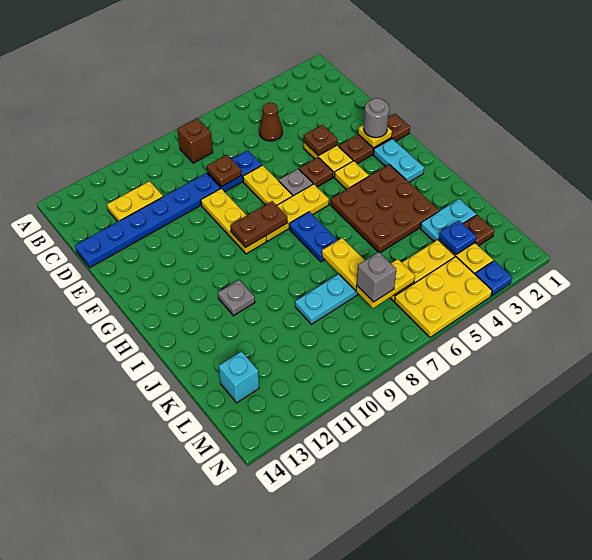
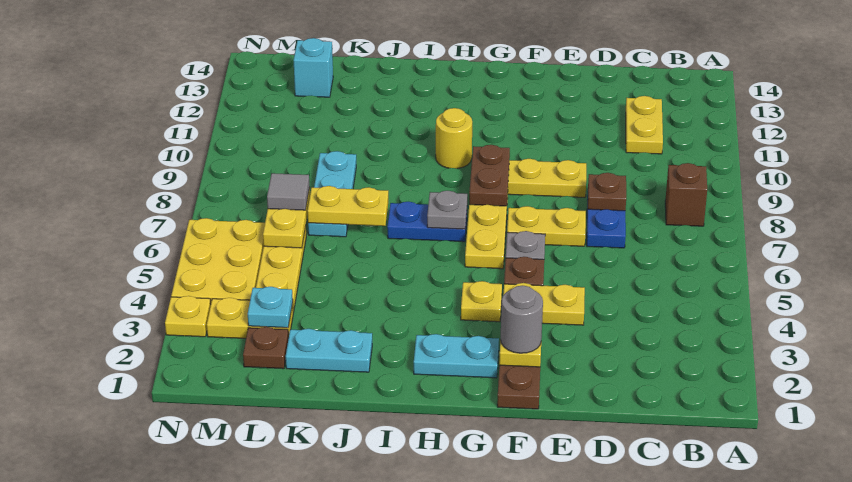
brown cone C5 level 1 -> none
blue plate D9:D14 level 1 -> none
brown plate E4 level 2 -> none
brown plate H3:J5 level 1 -> none
none -> yellow round brick H10 level 1
grey plate I11 level 1 -> grey plate H7 level 2
cyan plate K2:K3 level 1 -> cyan plate J2:K2 level 1
blue plate L3 level 2 -> cyan plate L3 level 2
grey brick L7 level 3 -> grey tile L7 level 3
blue plate N3 level 1 -> yellow plate N3 level 1

